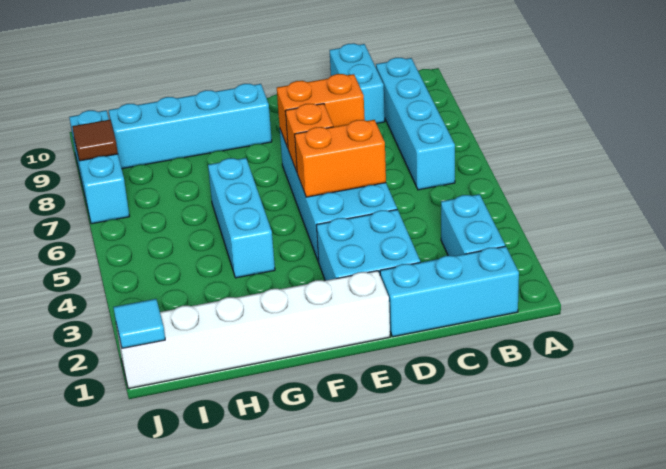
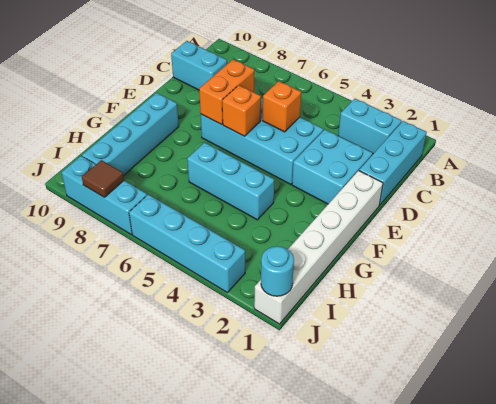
cyan brick B6:B9 level 1 -> cyan brick J3:J6 level 1
orange brick D5:E5 level 2 -> orange brick D5 level 2
cyan tile J1 level 2 -> cyan round brick J1 level 2

